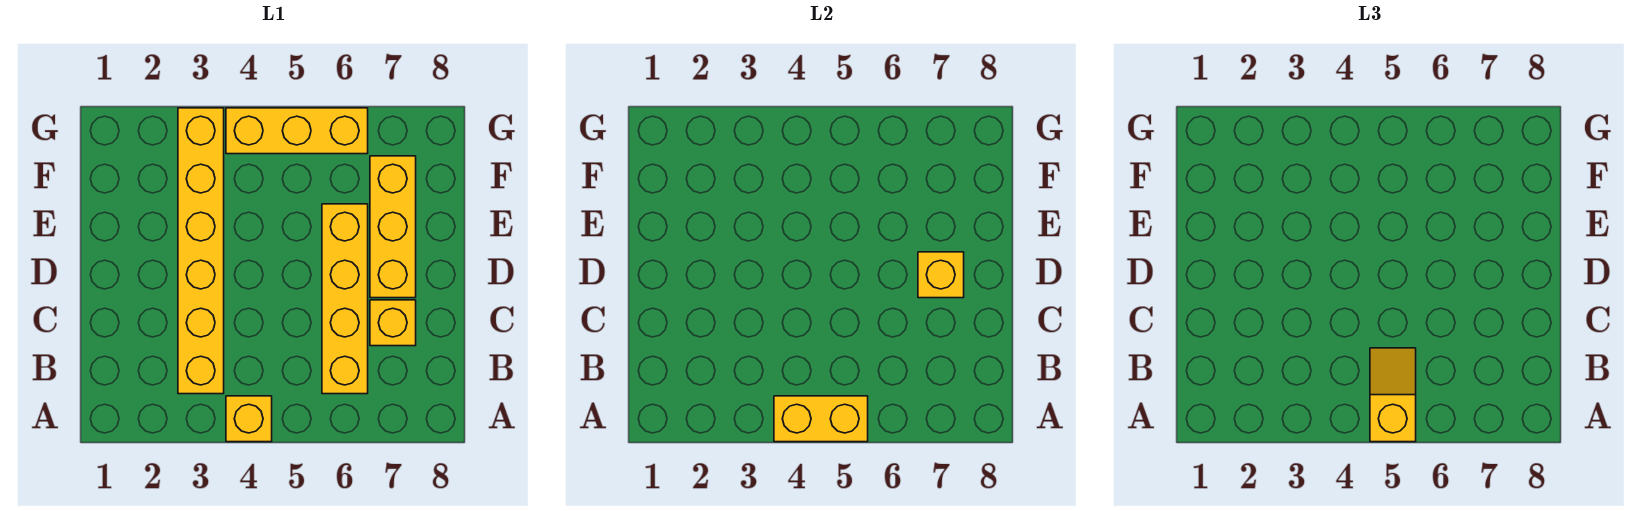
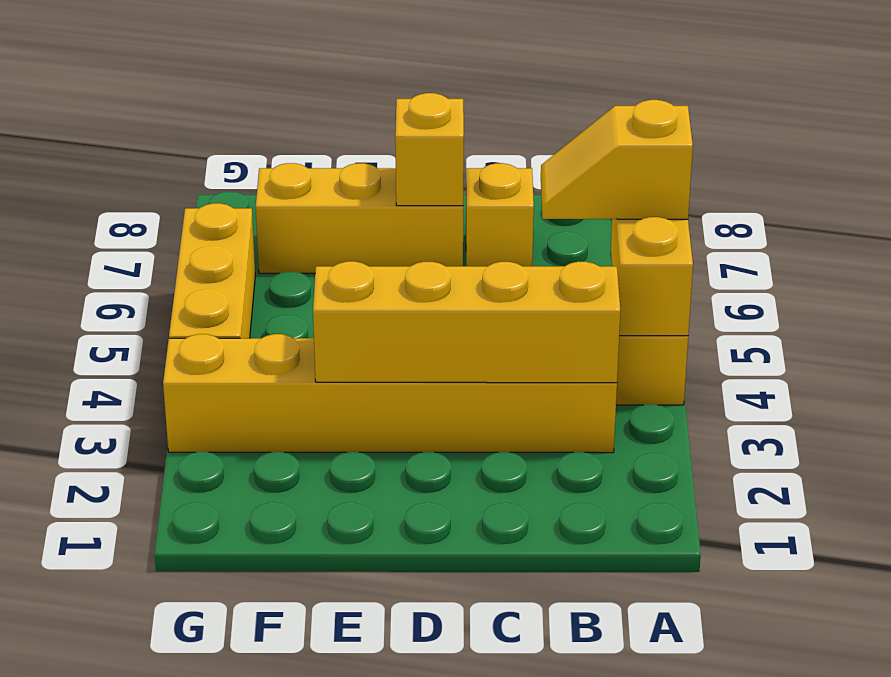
yellow brick B6:E6 level 1 -> yellow brick B3:E3 level 2

